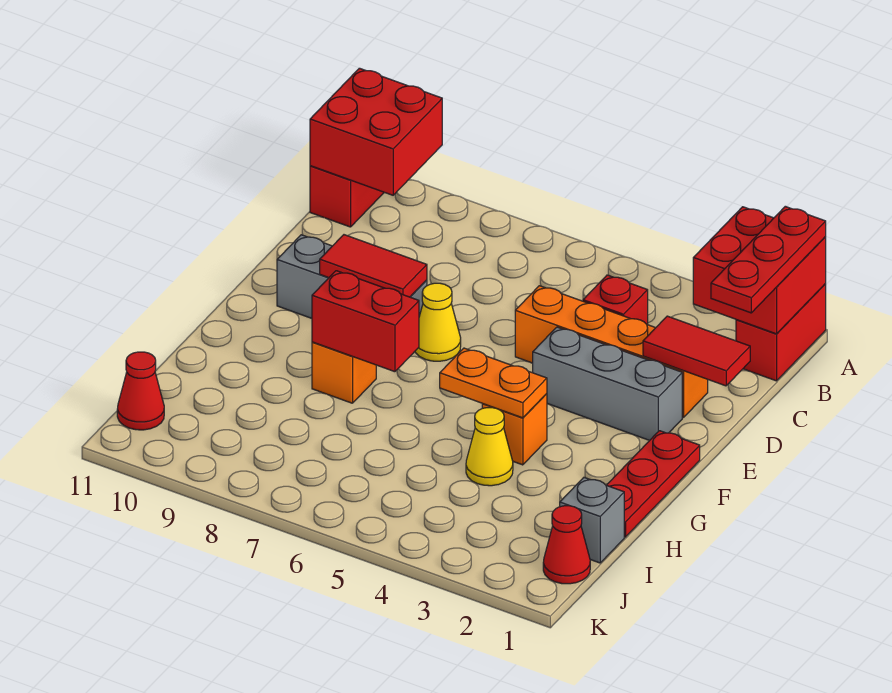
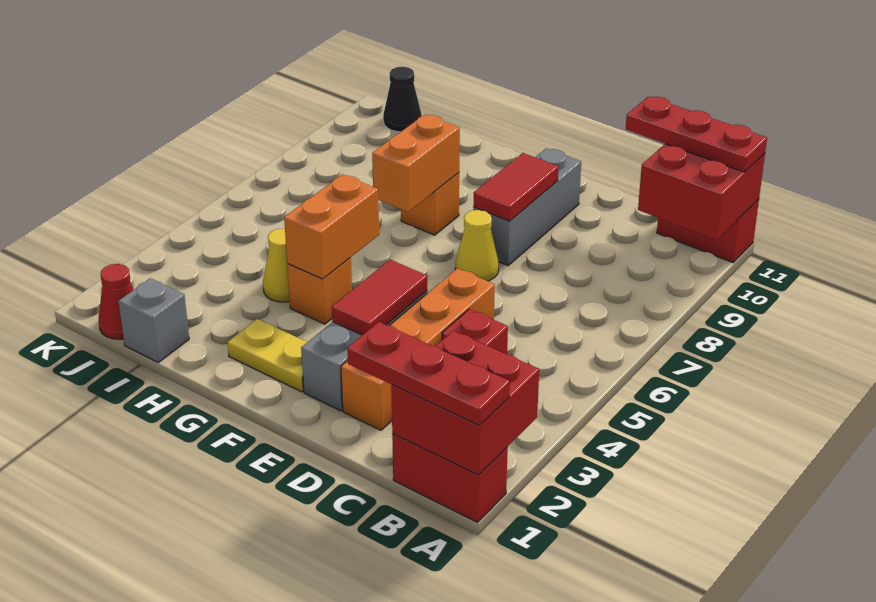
red tile D1:D2 level 2 -> red tile E3:E4 level 2
red plate F1:H1 level 1 -> red plate A11:C11 level 3
none -> yellow plate F2:G2 level 1
orange plate G4:G5 level 2 -> orange brick G4:G5 level 2
red brick G7:G8 level 2 -> orange brick G7:G8 level 2
red cone J11 level 1 -> black cone J11 level 1

